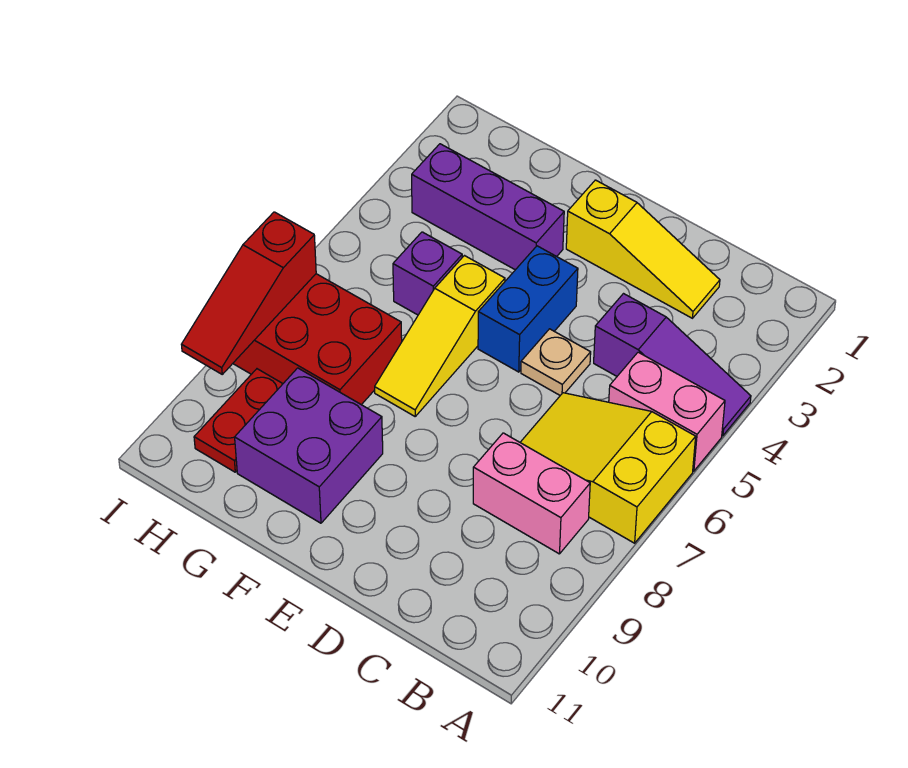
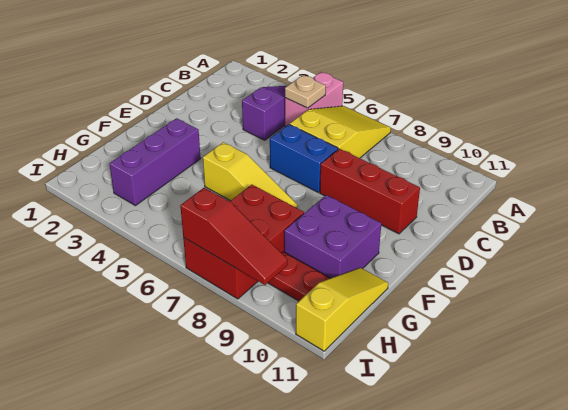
yellow slope A6:C7 level 1 top A -> yellow slope A6:C7 level 1 top C
pink brick B8:C8 level 1 -> none
yellow slope C2:E2 level 1 top E -> yellow slope G11:I11 level 1 top I
tan plate D5 level 1 -> tan plate B5 level 2
none -> red brick D8:D10 level 1
blue brick E4:E5 level 1 -> blue brick D6:D7 level 1
purple brick G5 level 1 -> none

